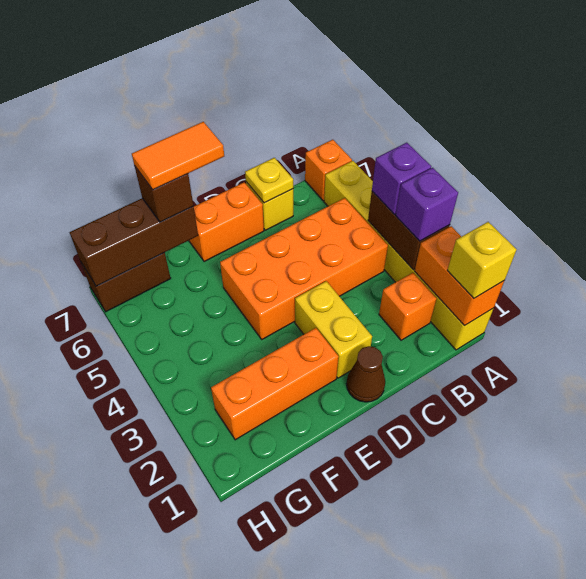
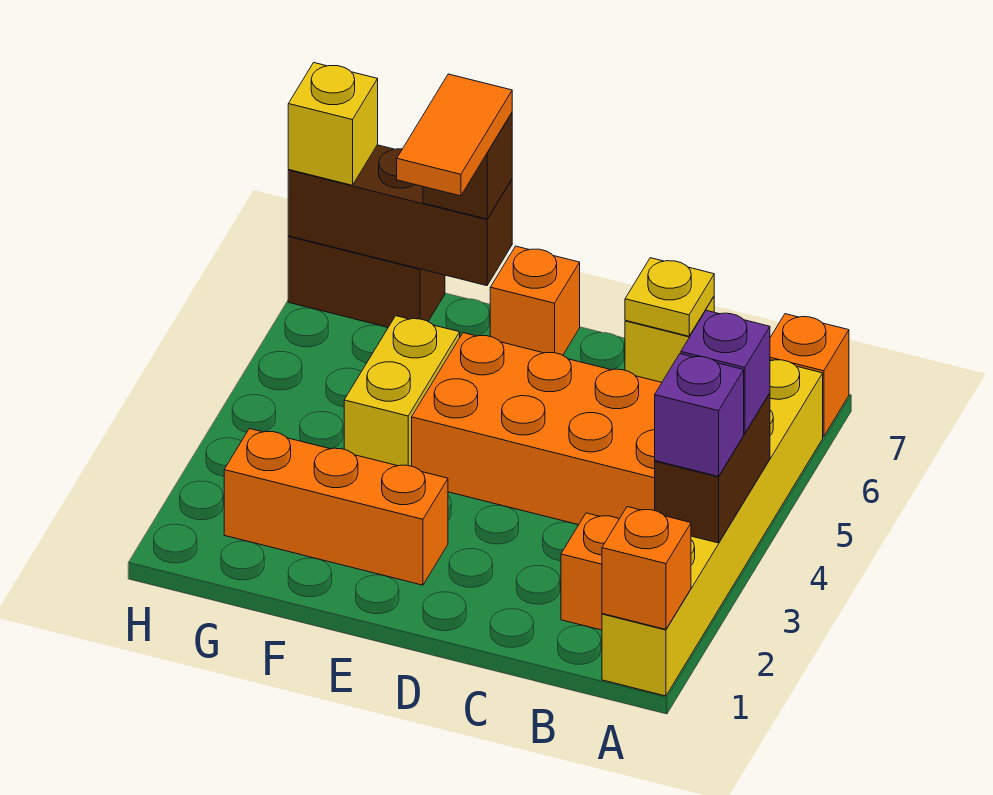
orange brick A1:A2 level 2 -> orange brick A1 level 2
yellow brick A1 level 3 -> yellow brick H7 level 3
brown cone D1 level 1 -> none
yellow brick D2:D3 level 1 -> yellow brick F4:F5 level 1
orange brick D7:E7 level 1 -> orange brick E7 level 1
orange tile E7:F7 level 4 -> orange tile F6:F7 level 4

